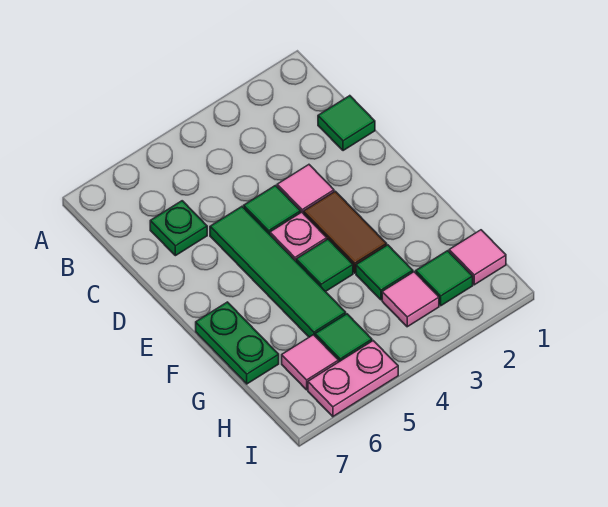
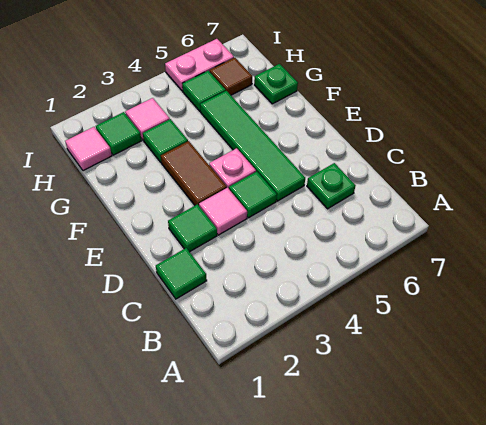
green tile F4 level 1 -> green tile D2 level 1
green plate F7:G7 level 1 -> green plate G7 level 1
pink tile H6 level 1 -> brown tile H6 level 1

